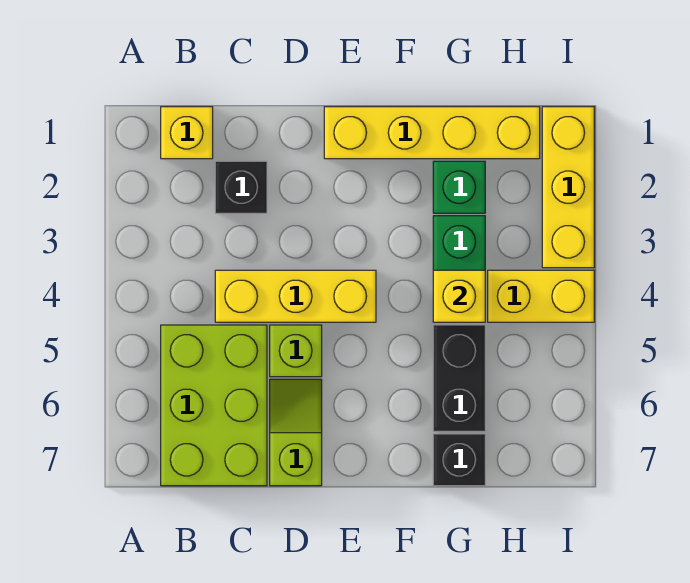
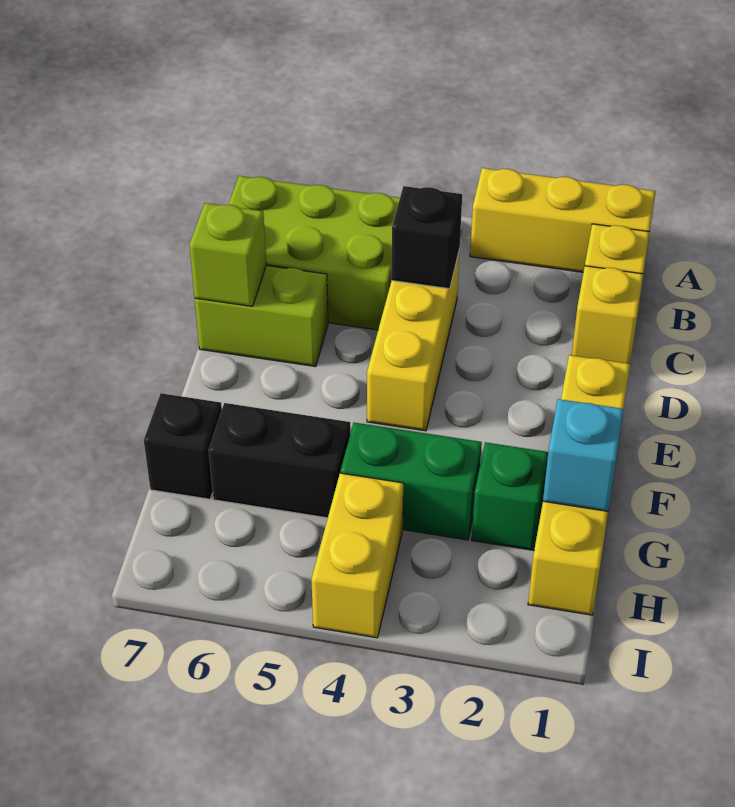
black brick C2 level 1 -> black brick C4 level 2
lime brick D5 level 1 -> lime brick D7 level 2
lime slope D6:D7 level 1 top 7 -> lime brick D6:D7 level 1
none -> cyan brick G1 level 2
yellow brick G4 level 2 -> yellow brick C1 level 1
yellow brick I1:I3 level 1 -> yellow brick A1:A3 level 1

